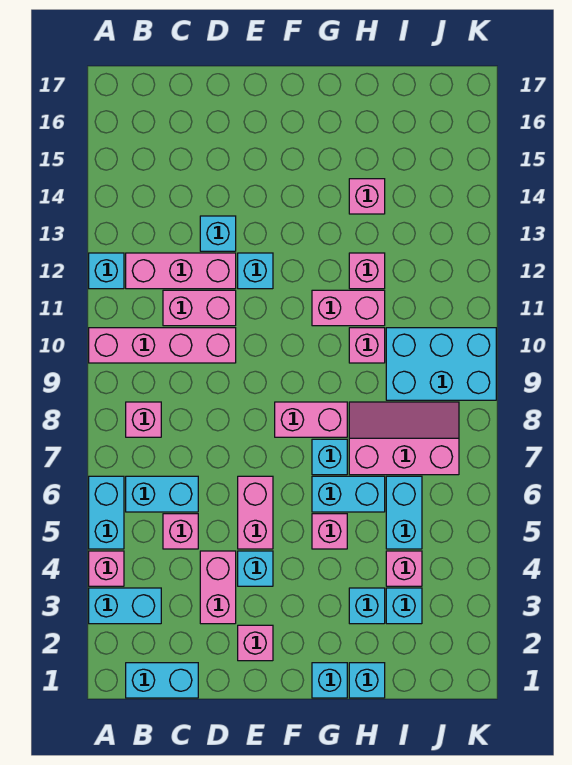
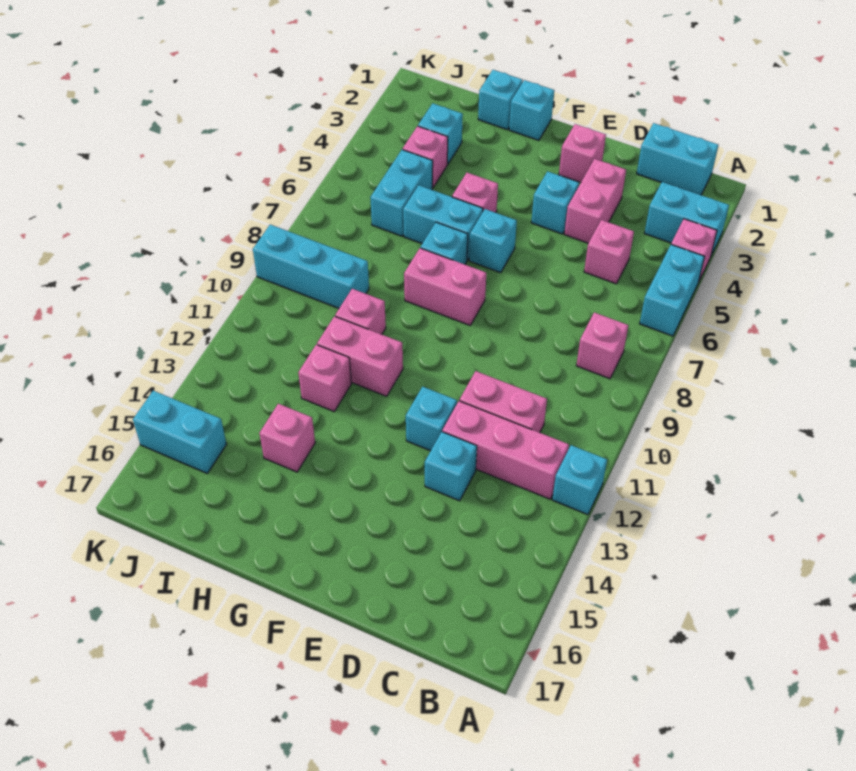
pink brick A10:D10 level 1 -> none
cyan brick B6:C6 level 1 -> cyan brick J15:K15 level 1
pink brick E5:E6 level 1 -> none
cyan brick H3 level 1 -> cyan brick F6 level 1
pink slope H7:J8 level 1 top 7 -> none
cyan brick I9:K10 level 1 -> cyan brick I9:K9 level 1

